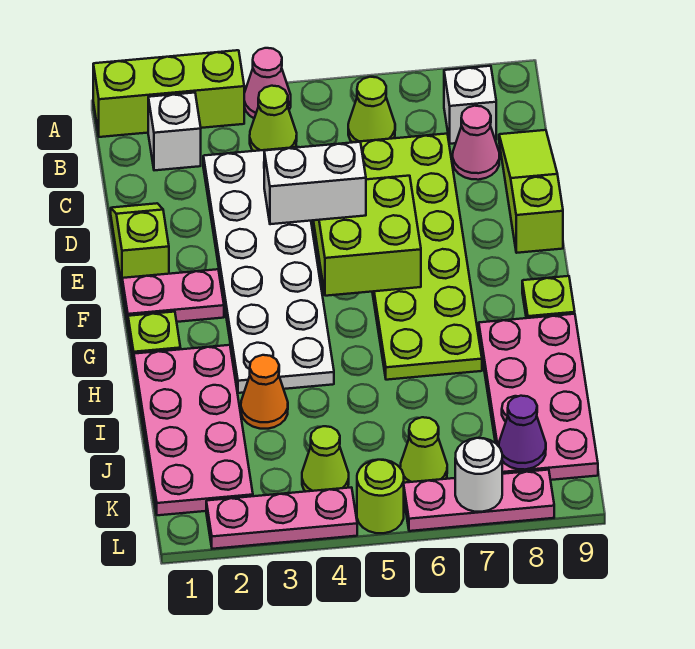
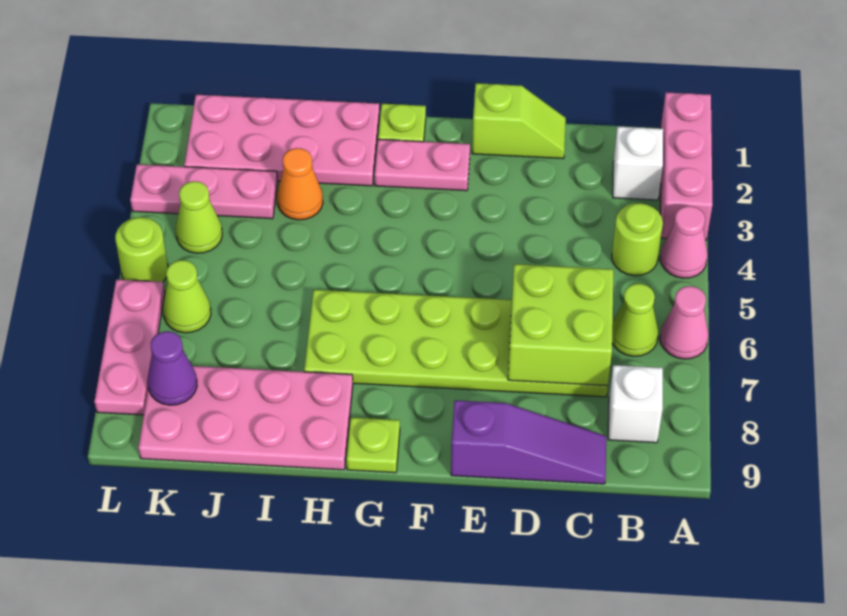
lime brick A1:A3 level 1 -> pink brick A1:A3 level 1
lime cone B4 level 1 -> lime round brick B4 level 1
white plate C3:H4 level 1 -> none
pink cone C8 level 1 -> pink cone A6 level 1
lime slope C9:E9 level 1 top E -> purple slope C9:E9 level 1 top E
white brick E4:E5 level 3 -> none
lime brick E5:F6 level 2 -> lime brick C6:D7 level 2
pink plate F1:F2 level 1 -> pink plate F2:G2 level 1
pink plate L2:L4 level 1 -> pink plate J3:L3 level 1
white round brick L7 level 2 -> none

